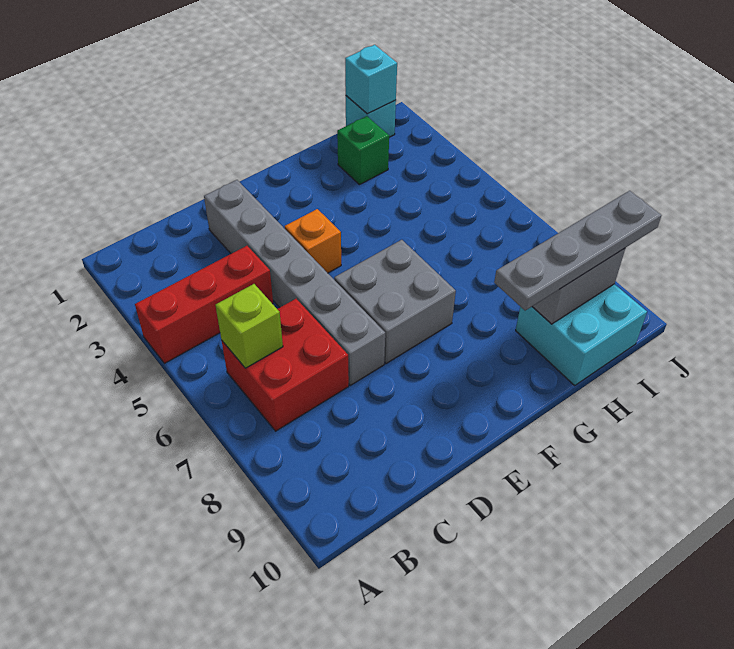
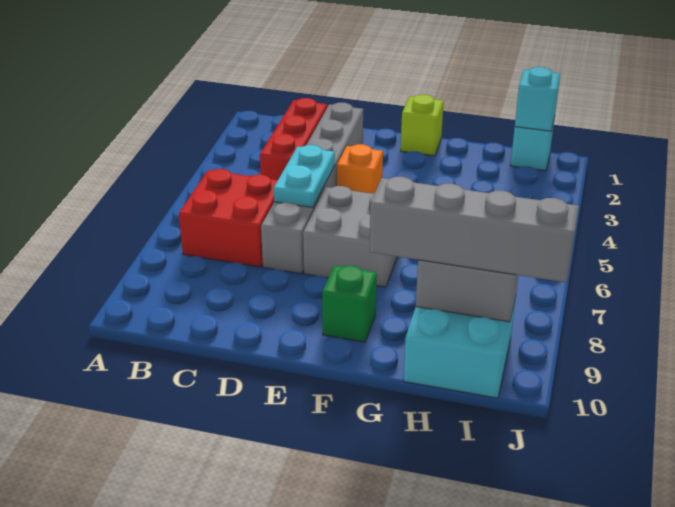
red brick A4:C4 level 1 -> red brick C2:C4 level 1
lime brick B6 level 2 -> lime brick F1 level 1
none -> cyan plate D5:D6 level 2
grey plate G9:J9 level 3 -> grey brick G9:J9 level 3
green brick H2 level 1 -> green brick F9 level 1

